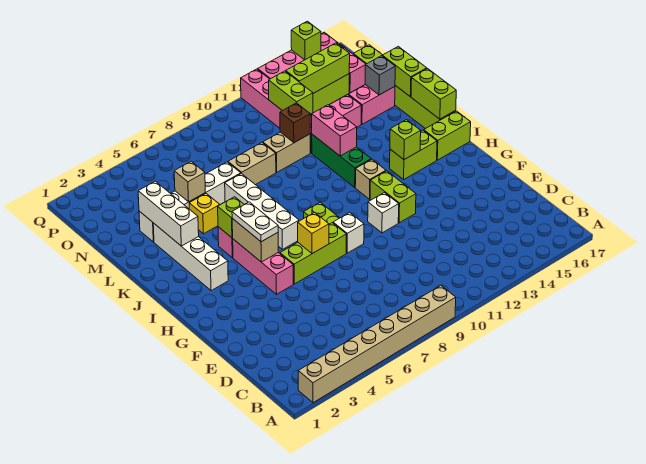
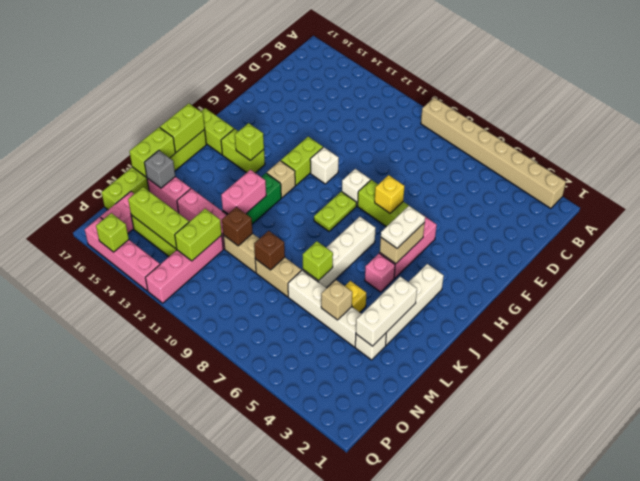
lime brick J5 level 2 -> lime brick L7 level 2
none -> brown brick M9 level 2

